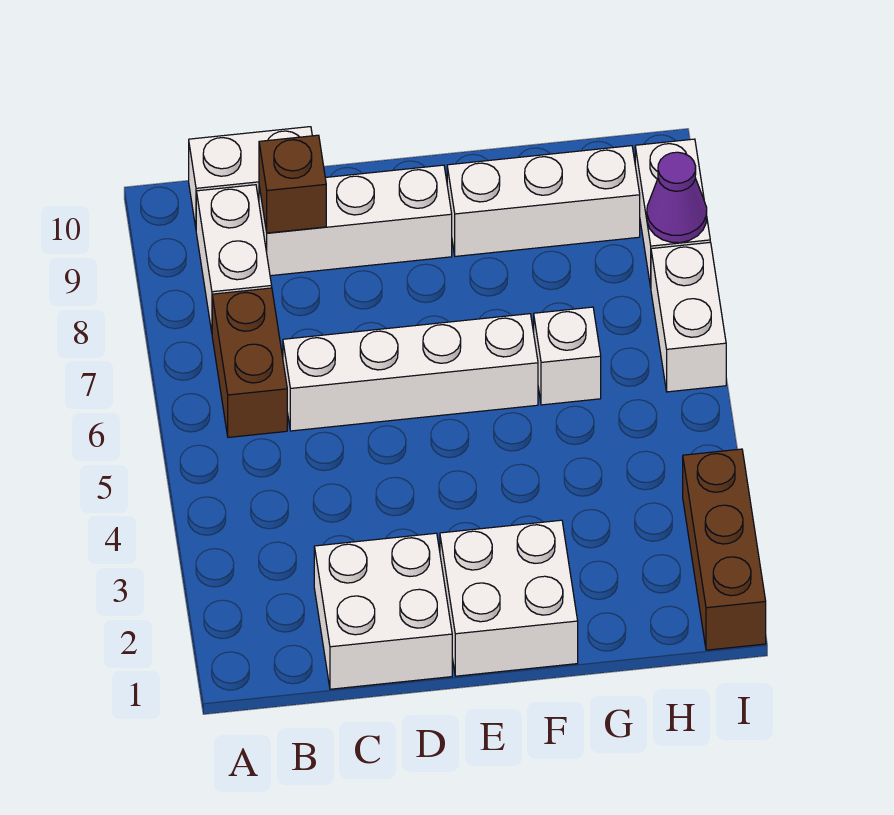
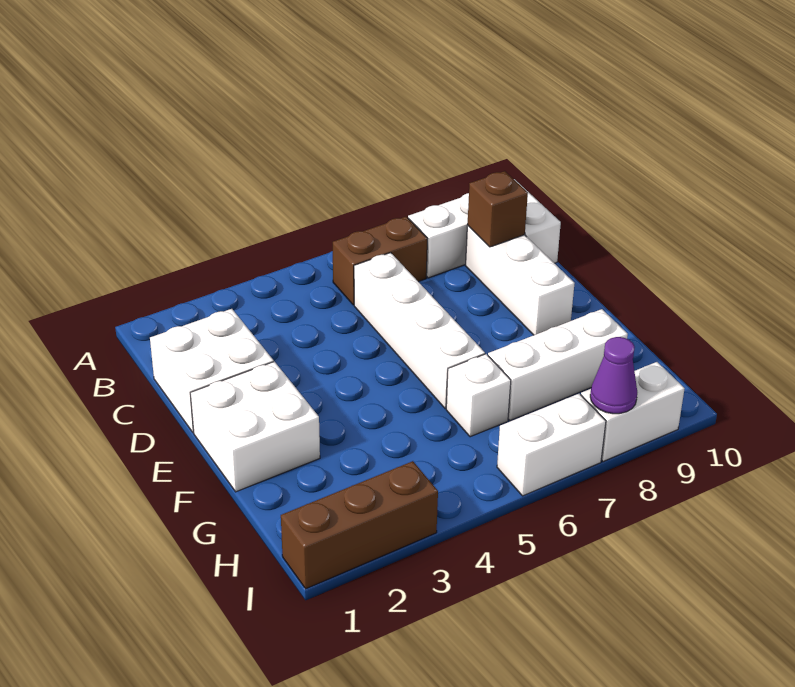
white brick F9:H9 level 1 -> white brick G7:G9 level 1

